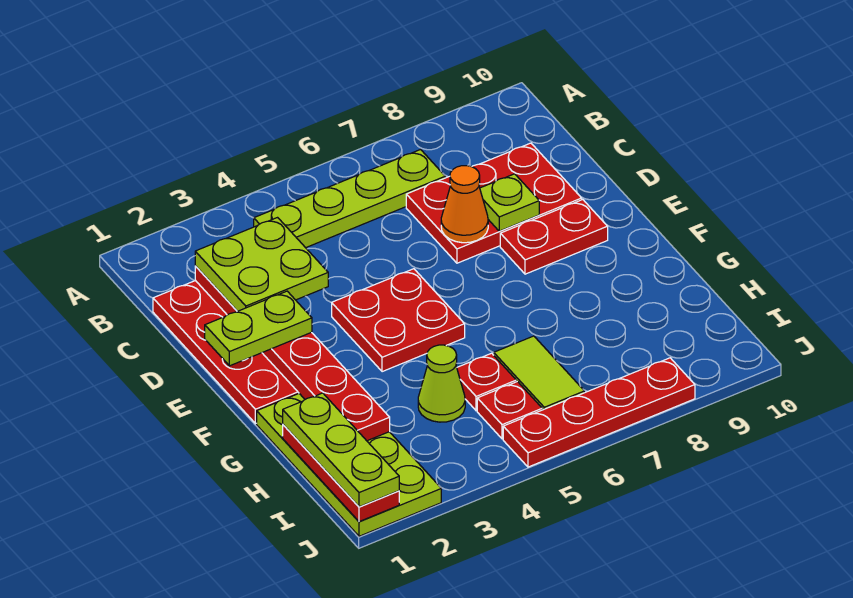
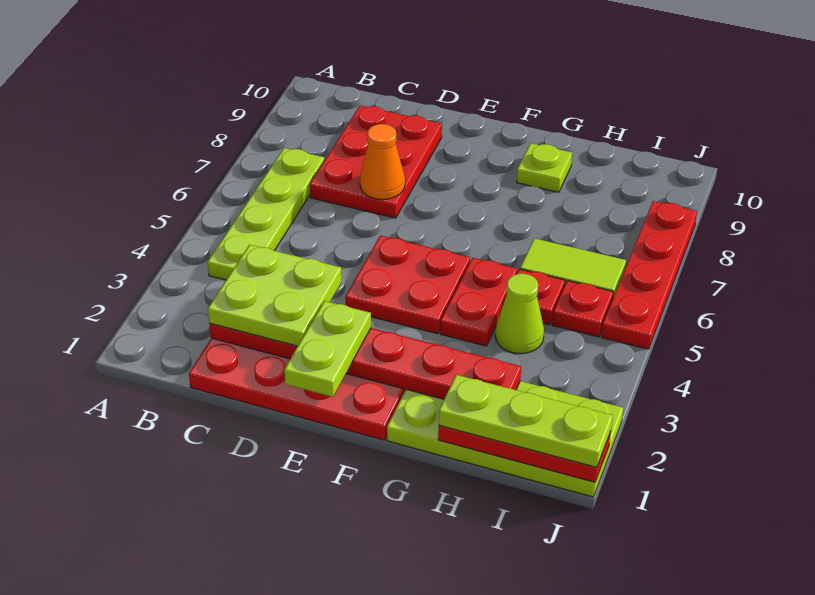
lime plate D8 level 2 -> lime plate G9 level 1
red plate E8:E9 level 1 -> red plate G4:G5 level 1

